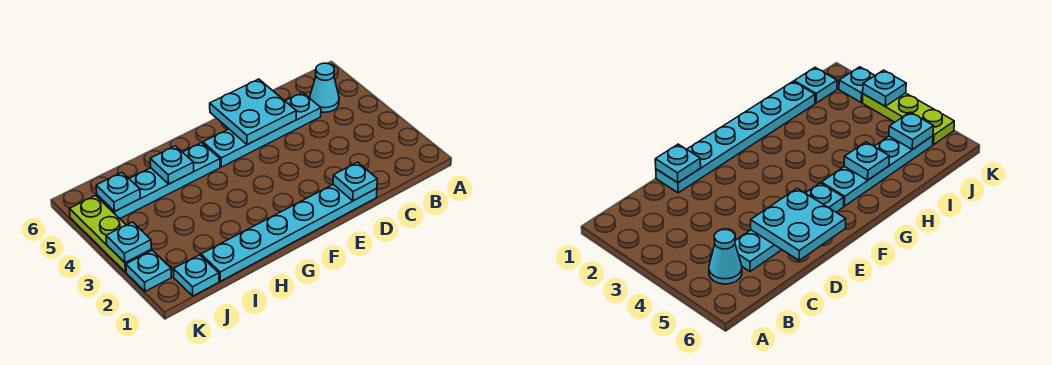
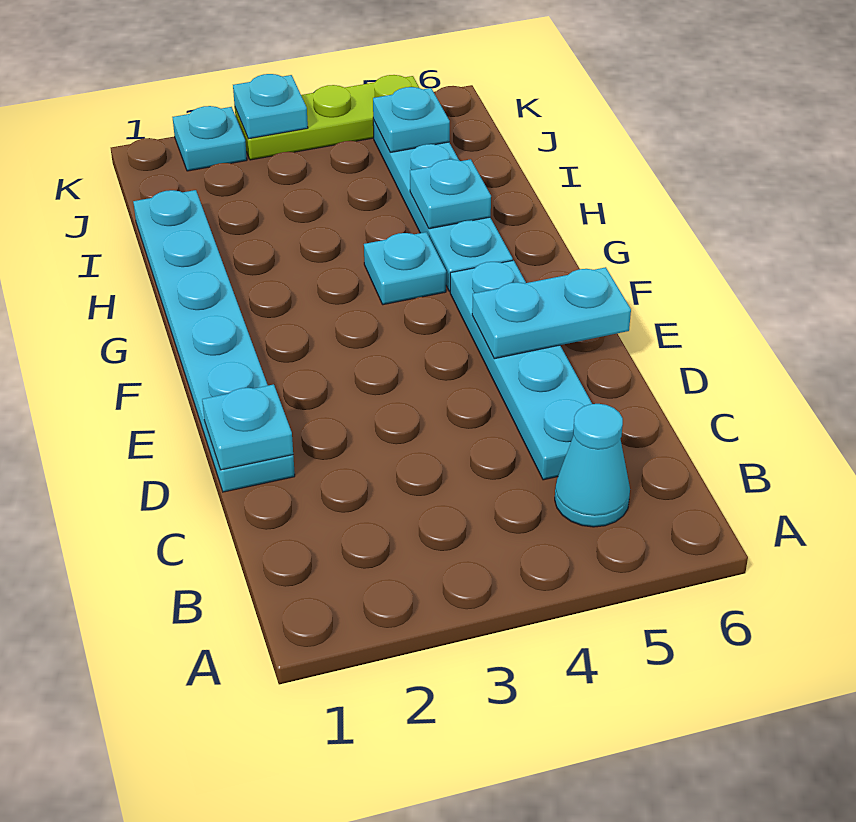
cyan plate D5:E6 level 2 -> cyan plate E5:E6 level 2
cyan plate J1 level 1 -> cyan plate G4 level 1

